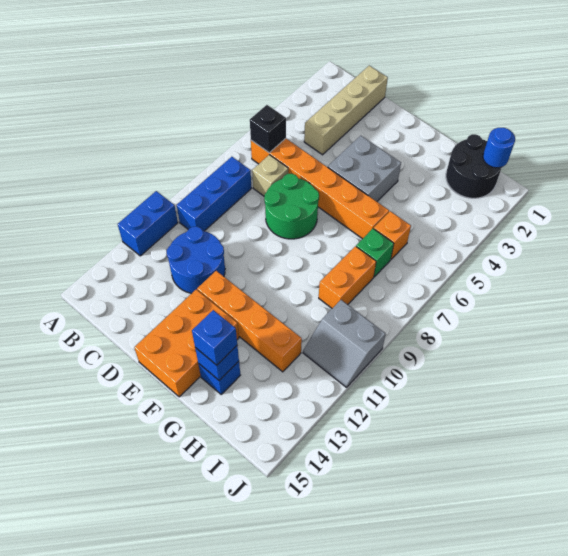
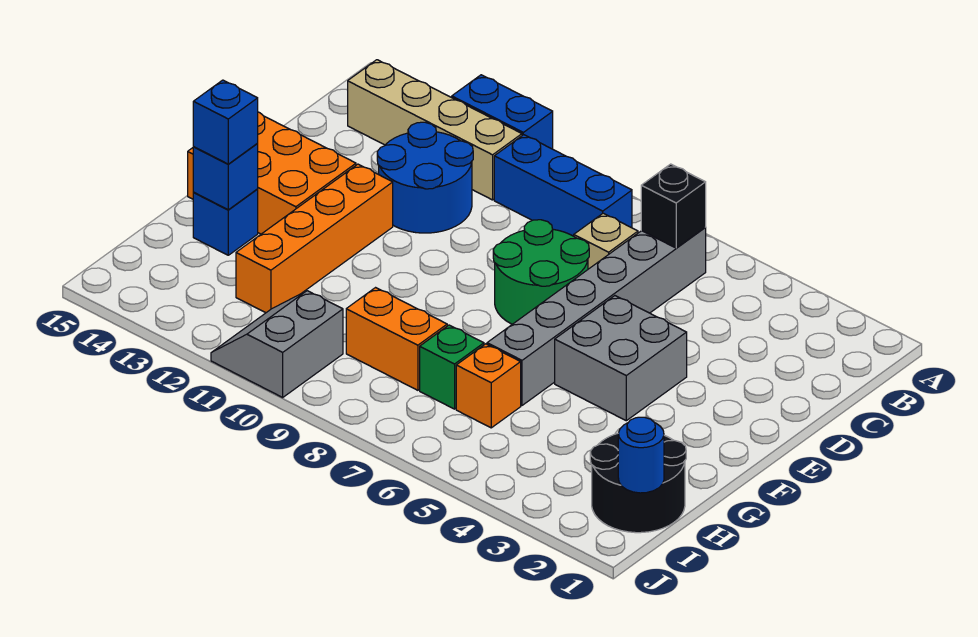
orange brick B6:G6 level 1 -> grey brick B6:G6 level 1
tan brick C1:C4 level 1 -> tan brick B11:B14 level 1

